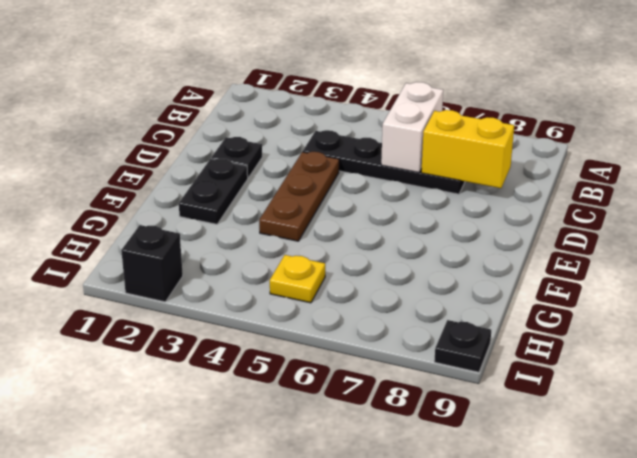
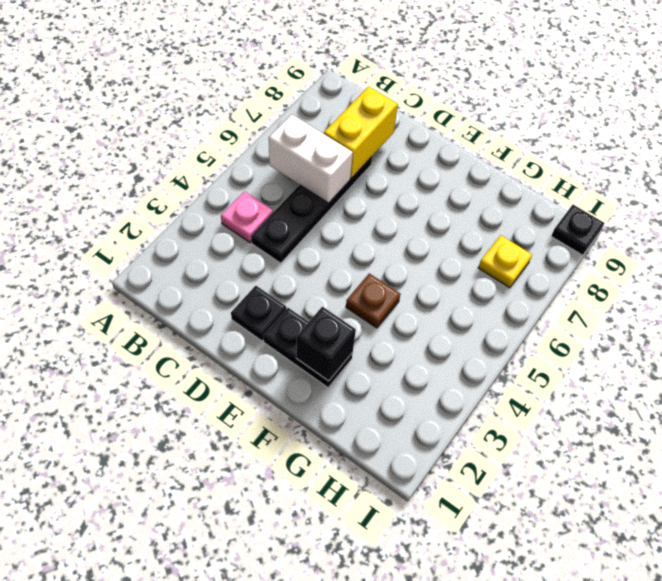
none -> pink plate B4 level 1
brown plate D4:F4 level 1 -> brown plate F4 level 1
yellow plate H5 level 1 -> yellow plate H7 level 1
black brick I2 level 1 -> black brick F2 level 2

